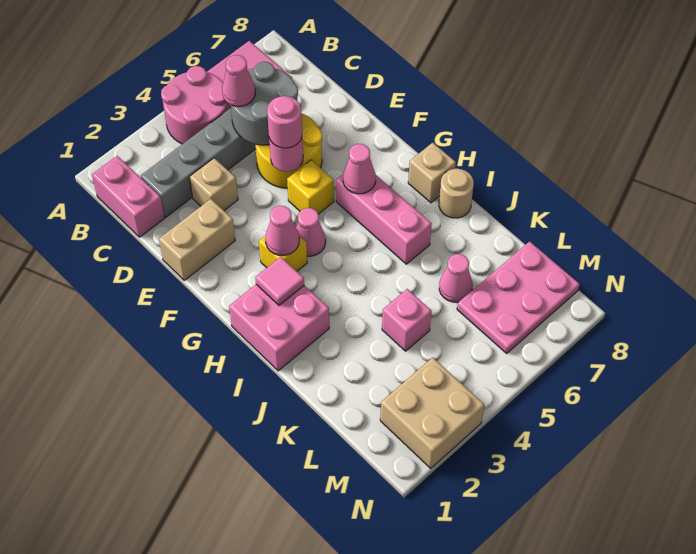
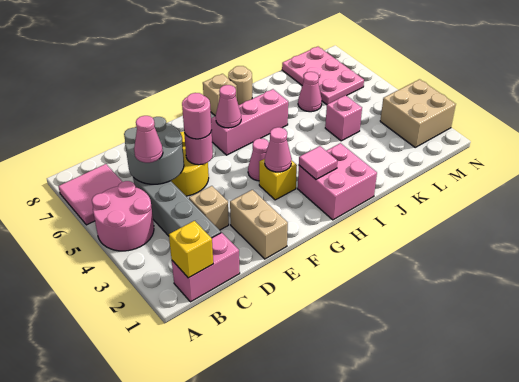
yellow brick F5 level 1 -> yellow brick B1 level 2

